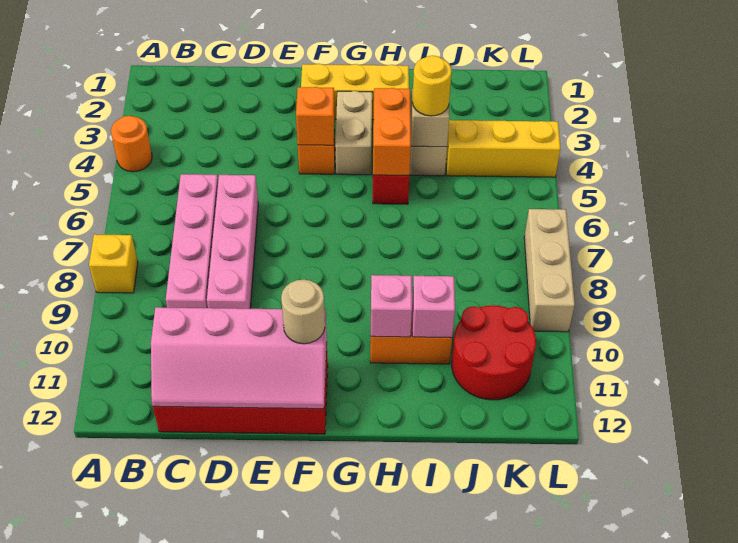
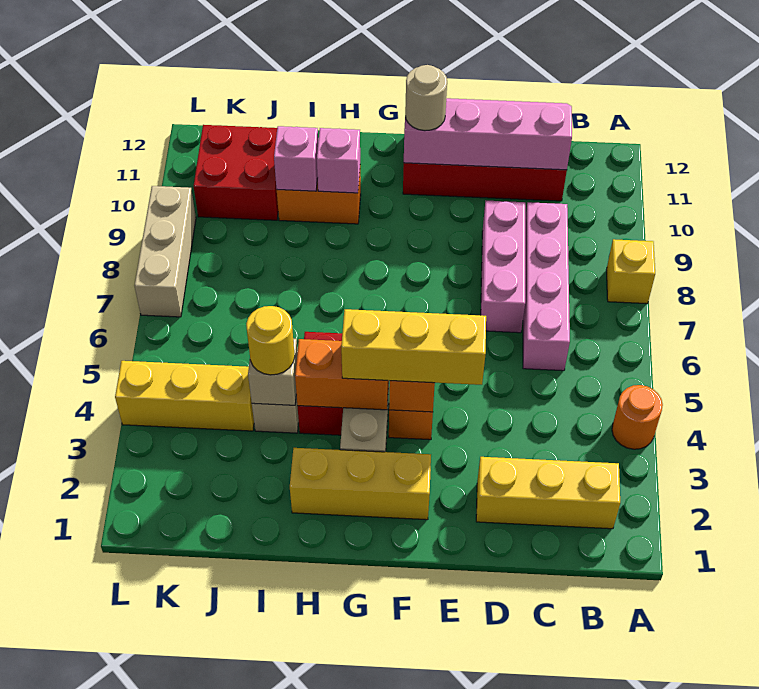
none -> yellow brick B2:D2 level 1
pink brick D6:D9 level 1 -> pink brick D7:D9 level 1
none -> yellow brick E4:G4 level 3
orange brick H4:H5 level 2 -> orange brick G4:H4 level 2
red round brick J10:K11 level 1 -> red brick J10:K11 level 1

